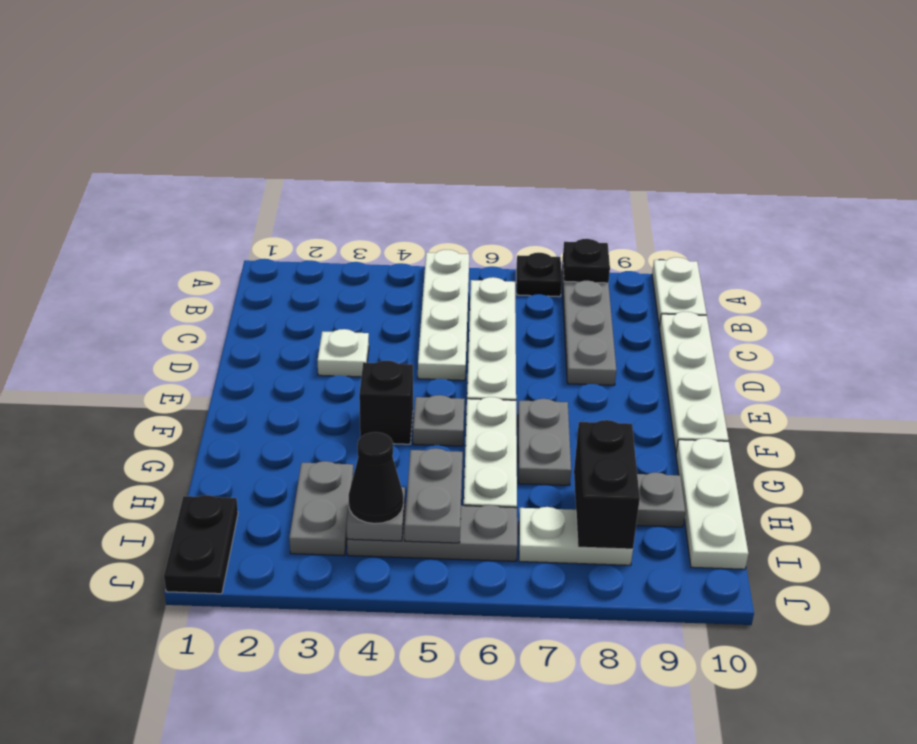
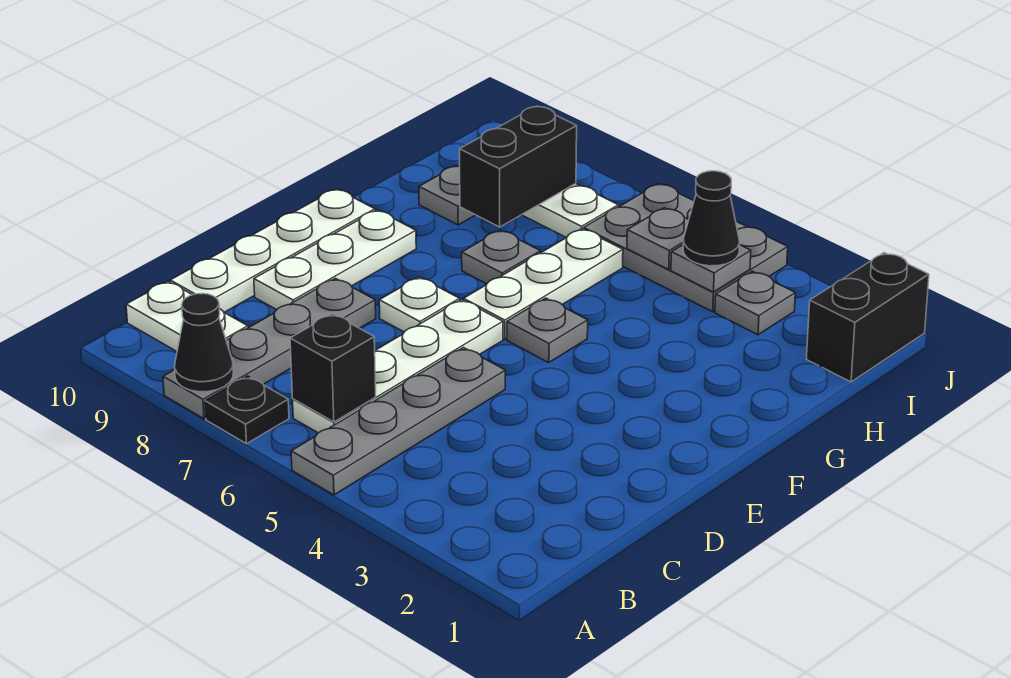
white plate A5:D5 level 1 -> grey plate A5:D5 level 1
black plate A8 level 2 -> black cone A8 level 2
white plate A10:B10 level 1 -> white plate B9:B10 level 1
white plate D3 level 1 -> white plate E7 level 1
black brick F4 level 1 -> black brick B6 level 2
grey plate F7:G7 level 1 -> grey plate G7 level 1
white plate G10:I10 level 1 -> white plate D9:F9 level 1
grey plate H3:I3 level 1 -> grey plate I3 level 1
grey plate H5:I5 level 2 -> grey plate I5 level 2
black plate I1:J1 level 1 -> black brick I1:J1 level 1
grey plate I4:I6 level 1 -> grey plate I4:J6 level 1

